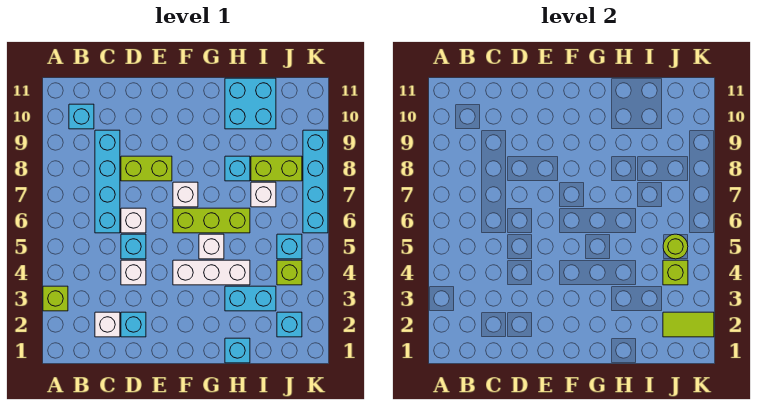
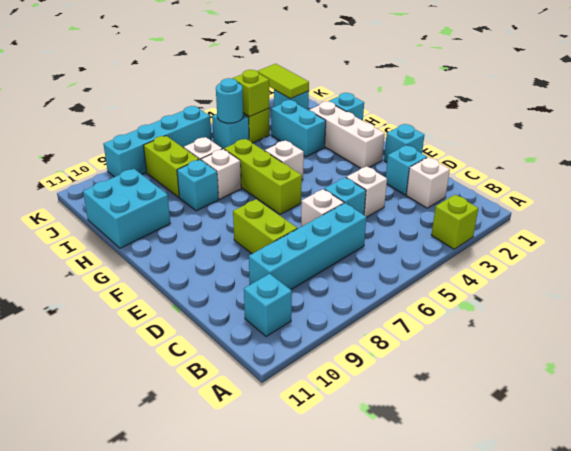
none -> cyan brick E1 level 1
white brick F4:H4 level 1 -> white brick F2:H2 level 1
white brick F7 level 1 -> white brick H7 level 1
lime round brick J5 level 2 -> cyan round brick J5 level 2

